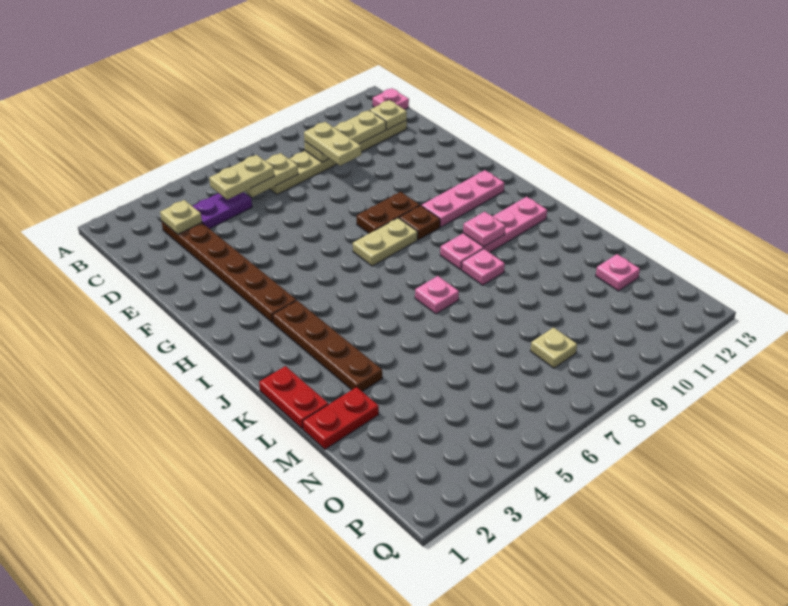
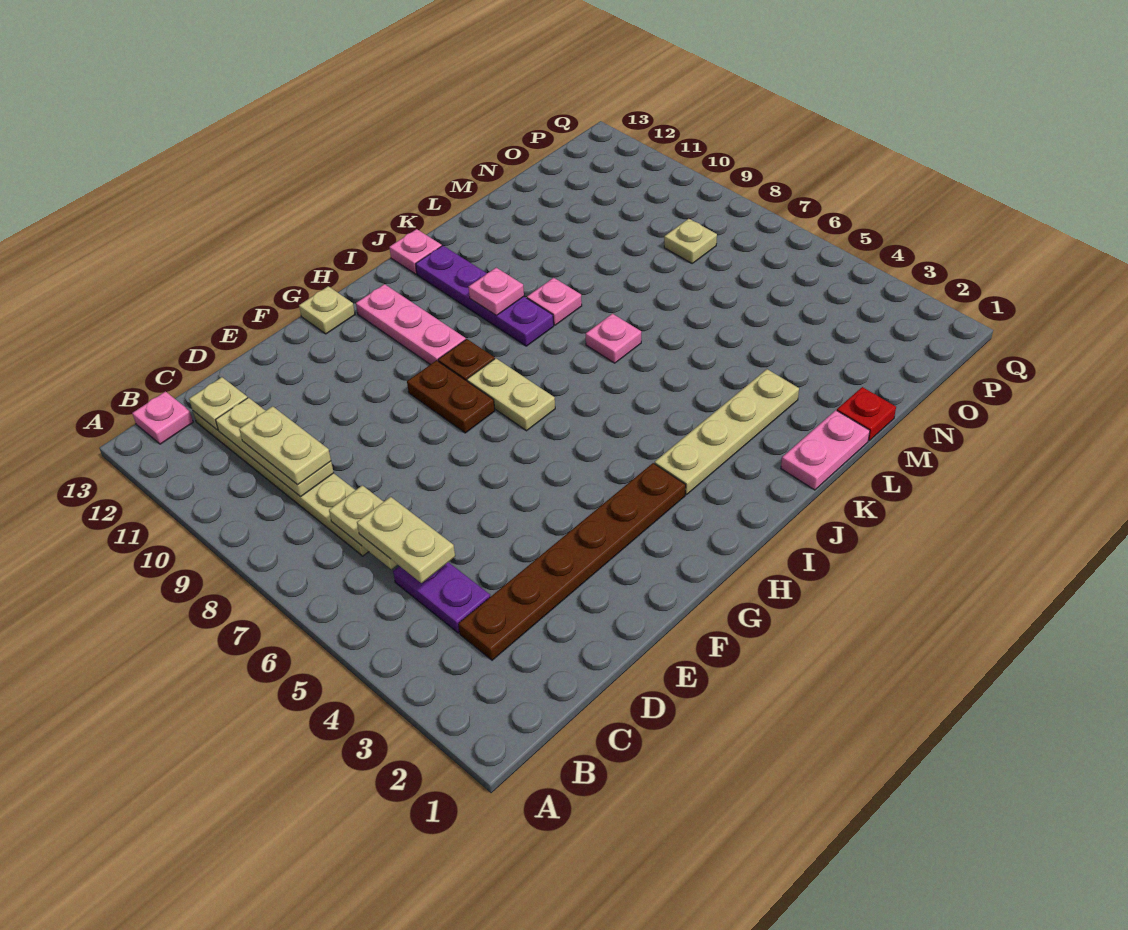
tan plate C3 level 2 -> tan plate G13 level 1
tan plate C9:D9 level 3 -> tan plate C9:C10 level 3
brown plate I3:L3 level 1 -> tan plate I3:L3 level 1
pink plate J9:J12 level 1 -> purple plate J9:J12 level 1
red plate K1:L1 level 1 -> pink plate K1:L1 level 1
red plate M1:M2 level 1 -> red plate M1 level 1
pink plate N12 level 1 -> pink plate J13 level 1

